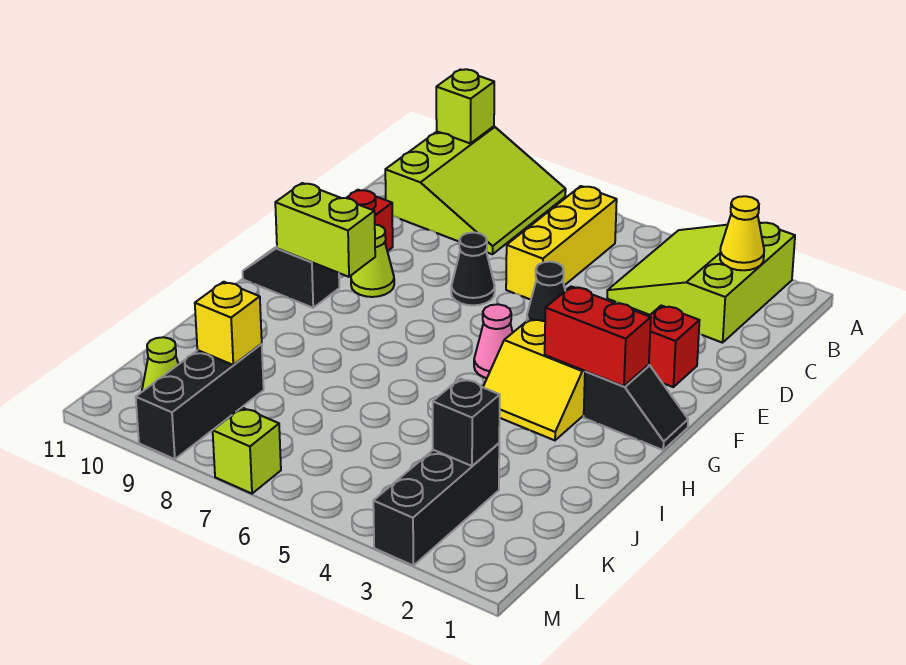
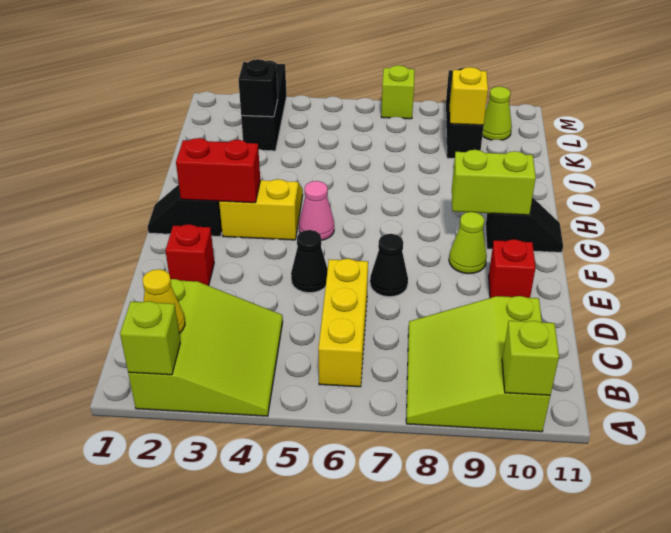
none -> lime brick A2 level 2

